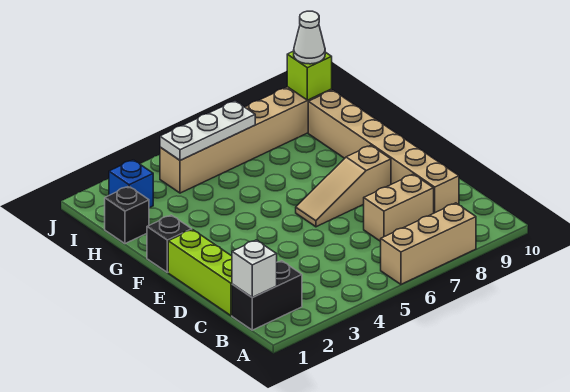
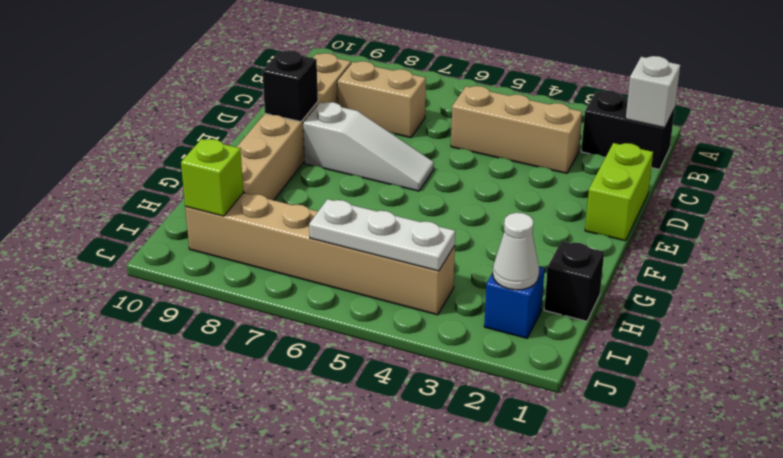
tan brick A6:A8 level 1 -> tan brick C3:C5 level 1
lime brick C1:E1 level 1 -> lime brick D1:E1 level 1
tan slope E6:E8 level 1 top 8 -> white slope E6:E8 level 1 top 8
black brick F1 level 1 -> black brick E9 level 2
white cone I9 level 3 -> white cone I2 level 2

